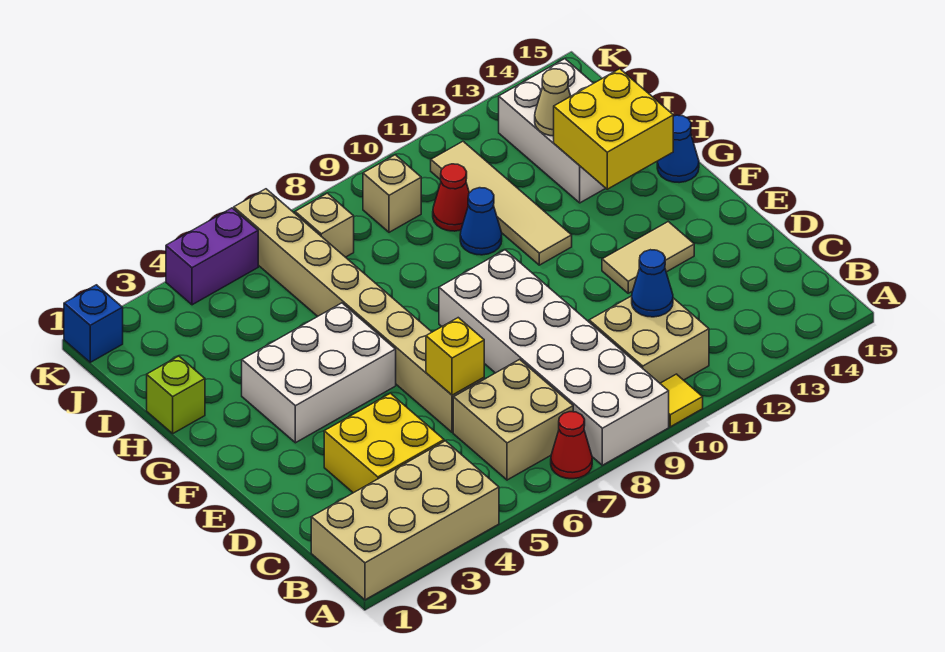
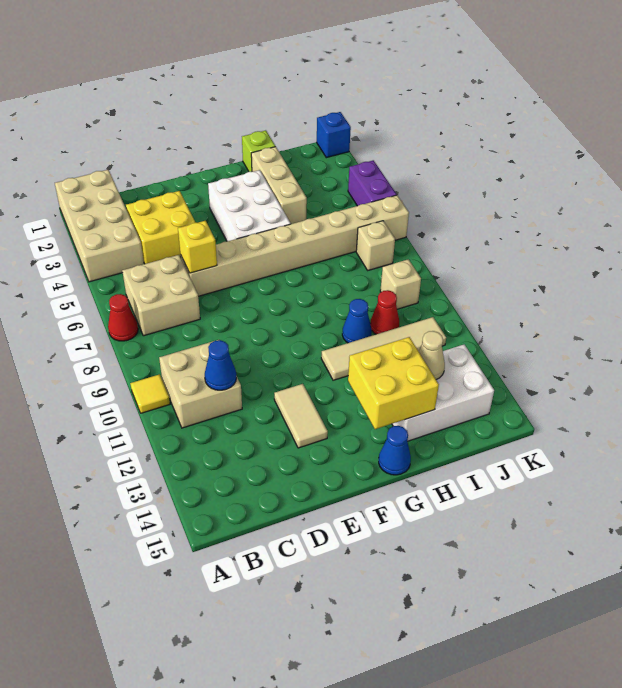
white brick A8:F9 level 1 -> none
none -> tan brick H2:H4 level 1

